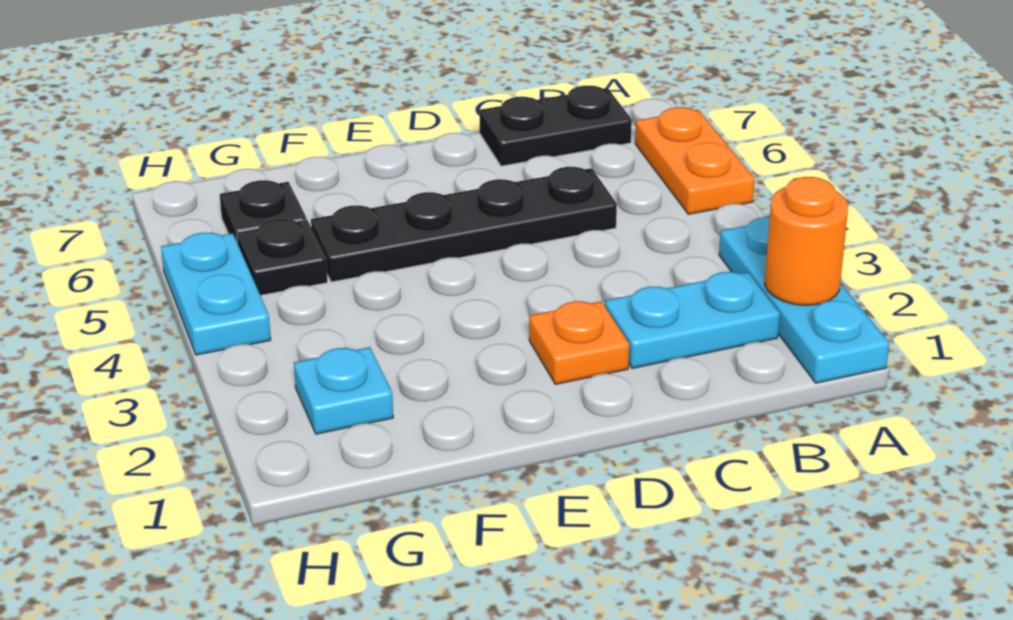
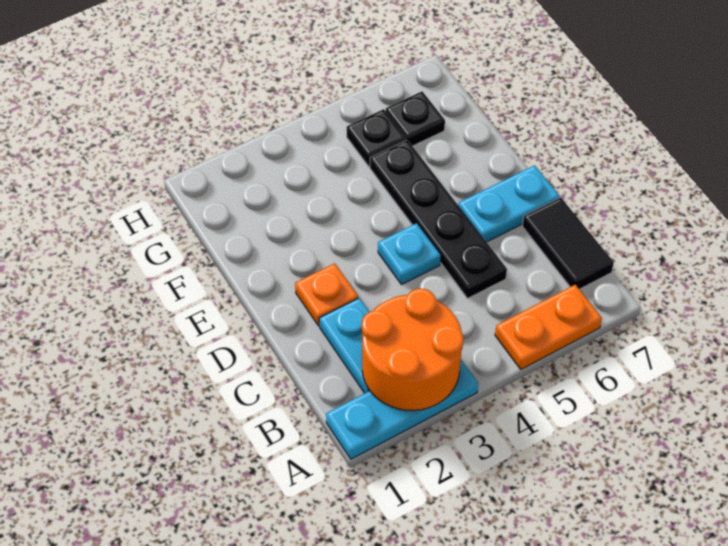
orange round brick A2 level 2 -> orange round brick A2:B3 level 2
black plate B7:C7 level 1 -> black tile B7:C7 level 1
cyan plate G2 level 1 -> cyan plate D4 level 1
cyan plate H4:H5 level 1 -> cyan plate D6:D7 level 1

